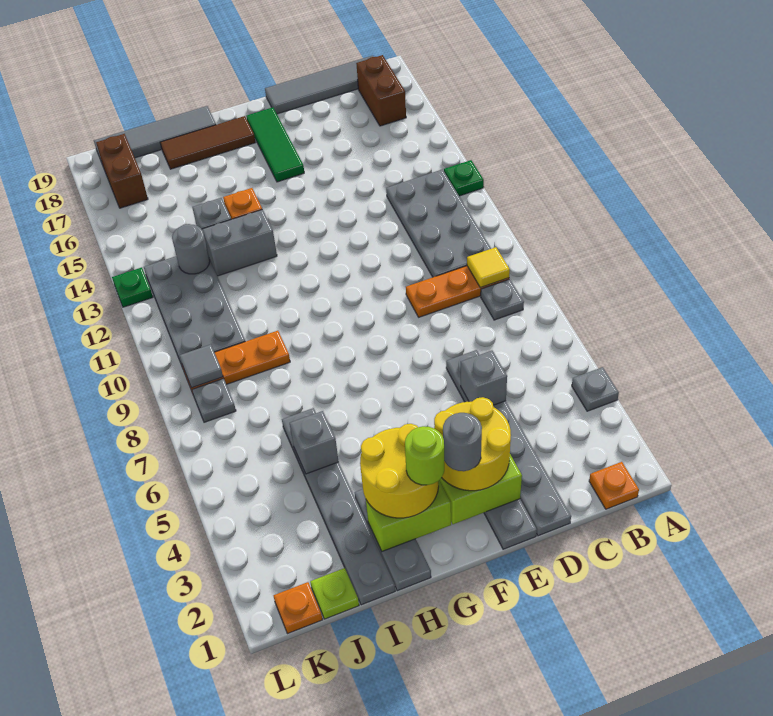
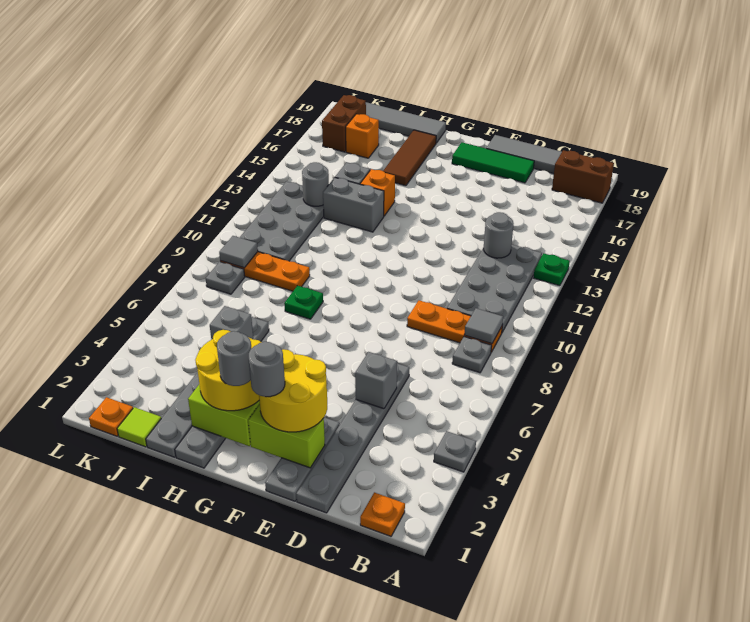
yellow tile B9 level 2 -> grey tile B9 level 2
brown brick B17:B18 level 1 -> brown brick A18:B18 level 1
none -> grey round brick C13 level 2
green tile F16:F18 level 1 -> green tile D18:F18 level 1
lime round brick G2 level 4 -> grey round brick G2 level 4
brown tile G18:I18 level 1 -> brown tile H16:H18 level 1
lime plate J1 level 1 -> lime tile J1 level 1
none -> orange brick J17 level 1
green plate L13 level 1 -> green plate H8 level 1

